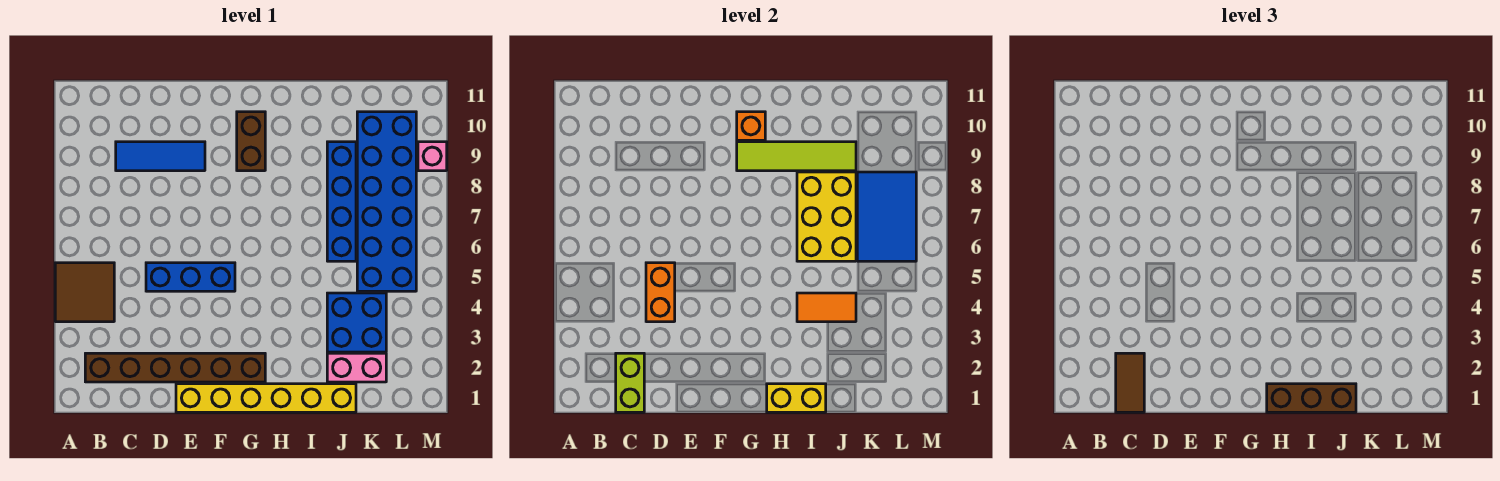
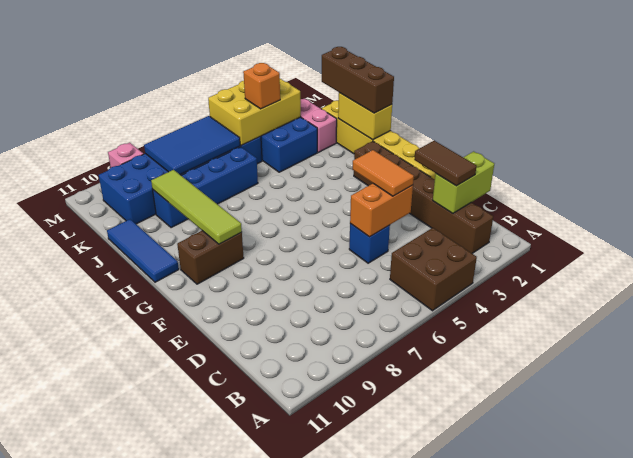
brown tile A4:B5 level 1 -> brown brick A4:B5 level 1
brown tile C1:C2 level 3 -> brown tile C2:D2 level 3
blue tile C9:E9 level 1 -> blue tile H11:J11 level 1
blue brick D5:F5 level 1 -> blue brick D5 level 1
orange brick G10 level 2 -> orange brick K4 level 3
orange tile I4:J4 level 2 -> orange tile D4:E4 level 3
yellow brick I6:J8 level 2 -> yellow brick K3:L5 level 2

